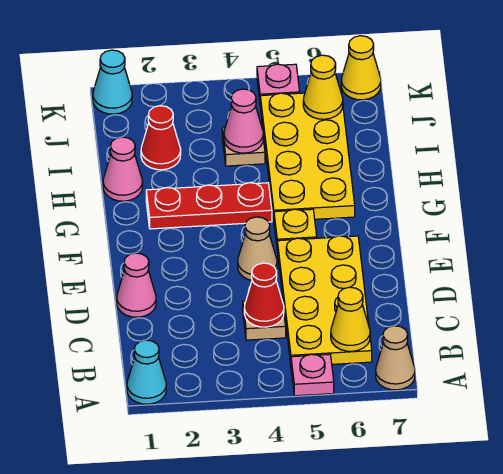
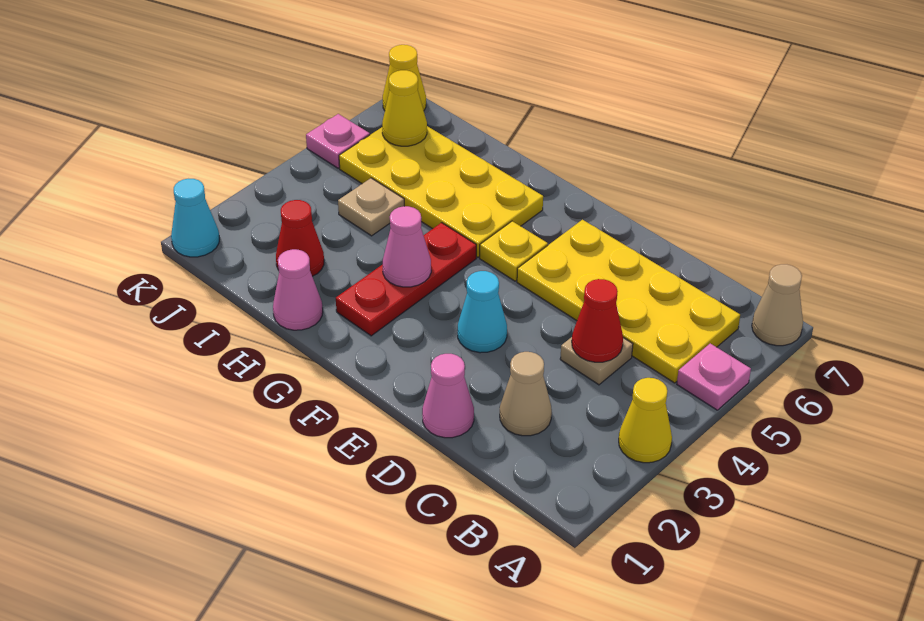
cyan cone A1 level 1 -> cyan cone E3 level 1
yellow cone B6 level 2 -> yellow cone A3 level 1
tan cone E4 level 1 -> tan cone C2 level 1
pink cone I4 level 2 -> pink cone G3 level 2

